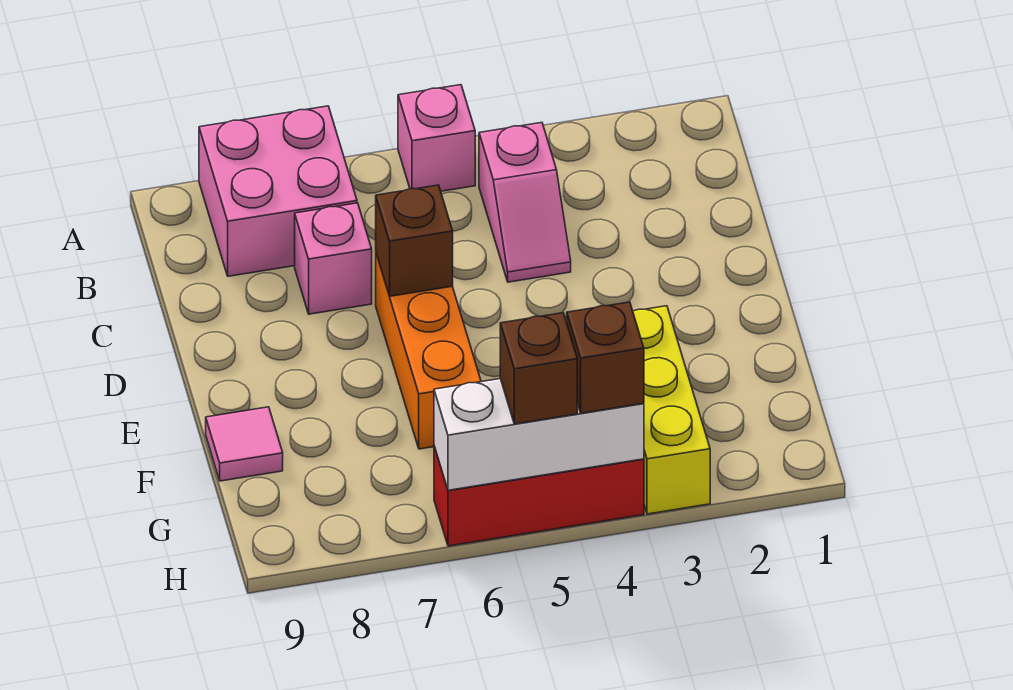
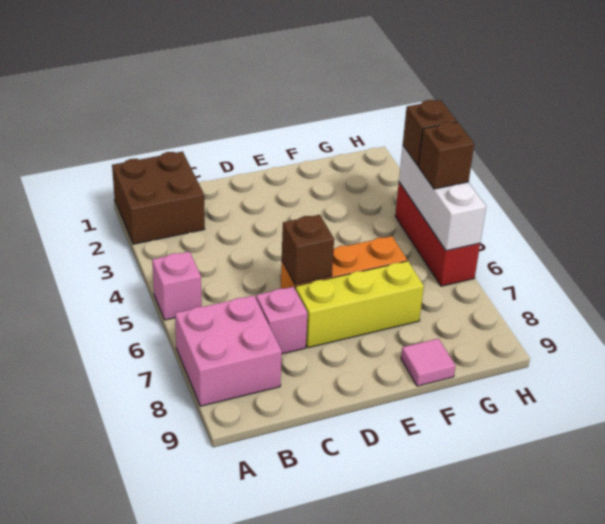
none -> brown brick A1:B2 level 1
pink slope B4:C4 level 1 top B -> none
yellow brick F3:H3 level 1 -> yellow brick D7:F7 level 1

